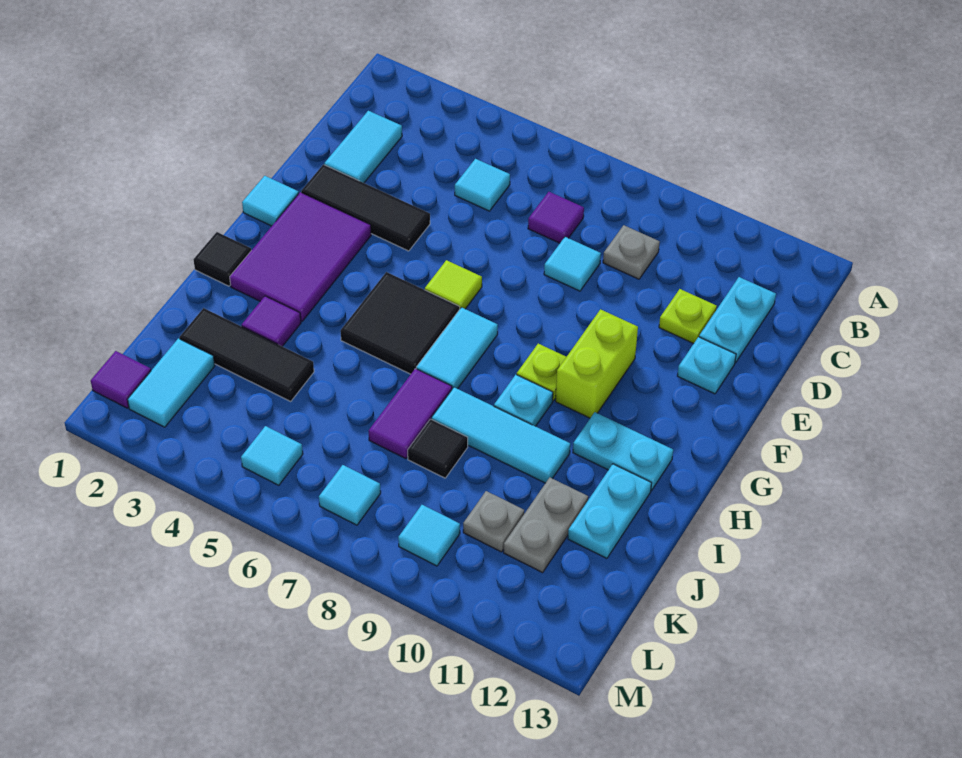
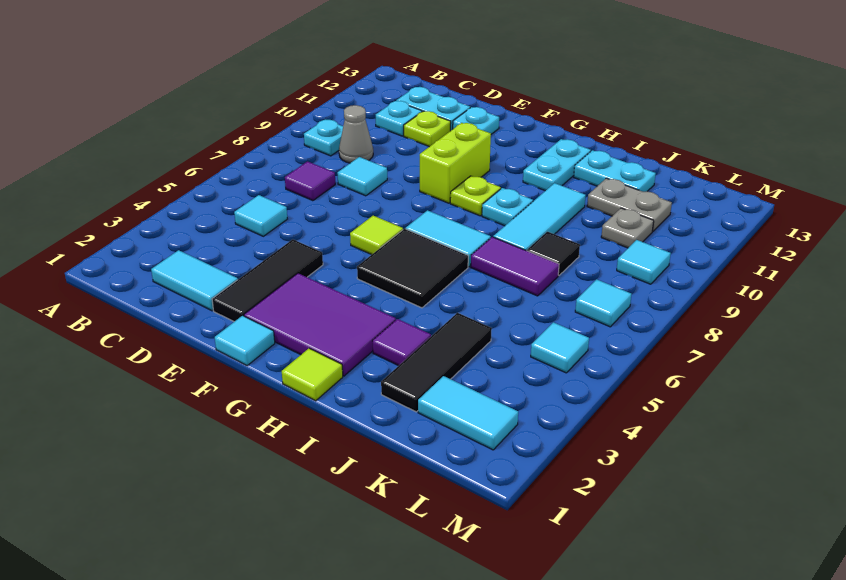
none -> cyan plate B9 level 1
grey plate C9 level 1 -> grey cone C9 level 1
none -> cyan plate C11 level 1
lime brick F10:G10 level 1 -> lime brick F9:F10 level 1
black tile H1 level 1 -> lime tile H1 level 1
purple tile L1 level 1 -> none

